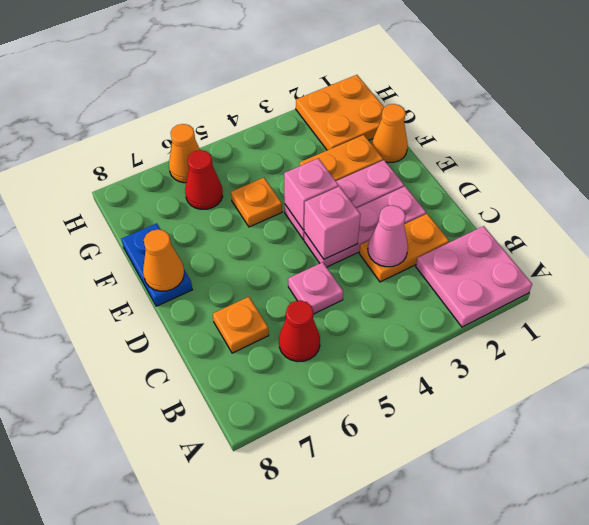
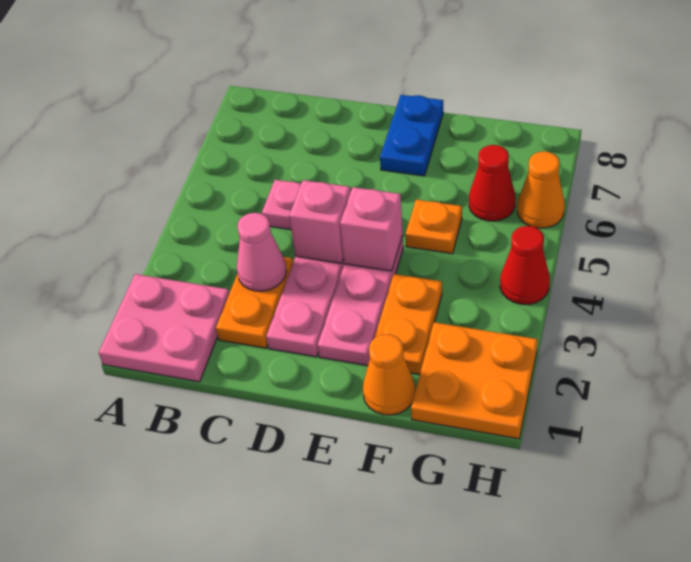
red cone B6 level 1 -> red cone H4 level 1
orange plate C7 level 1 -> none
blue plate E8:F8 level 1 -> blue plate E7:E8 level 1
orange cone E8 level 2 -> none

